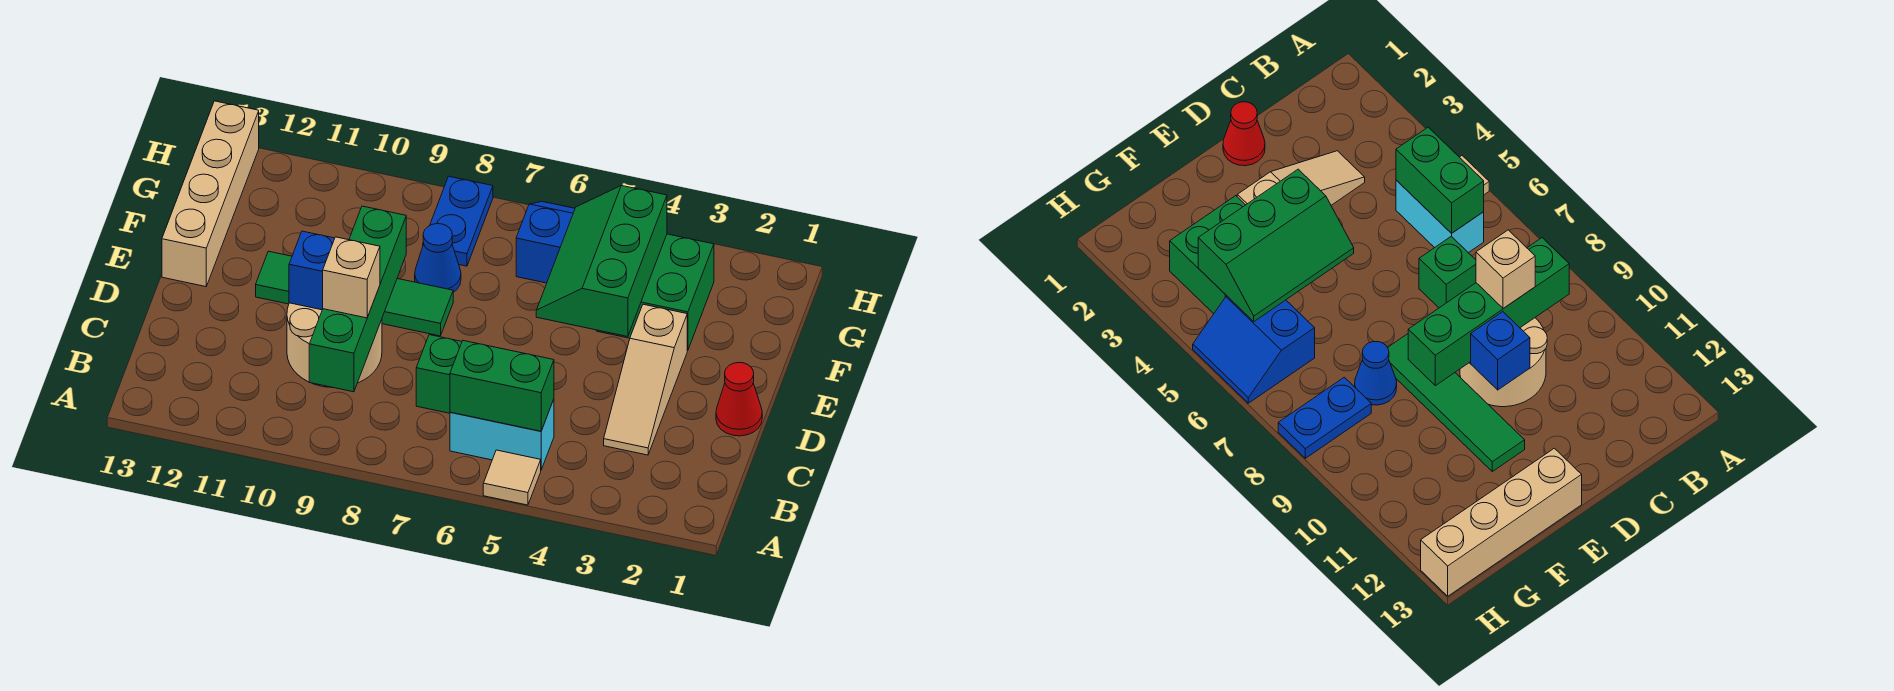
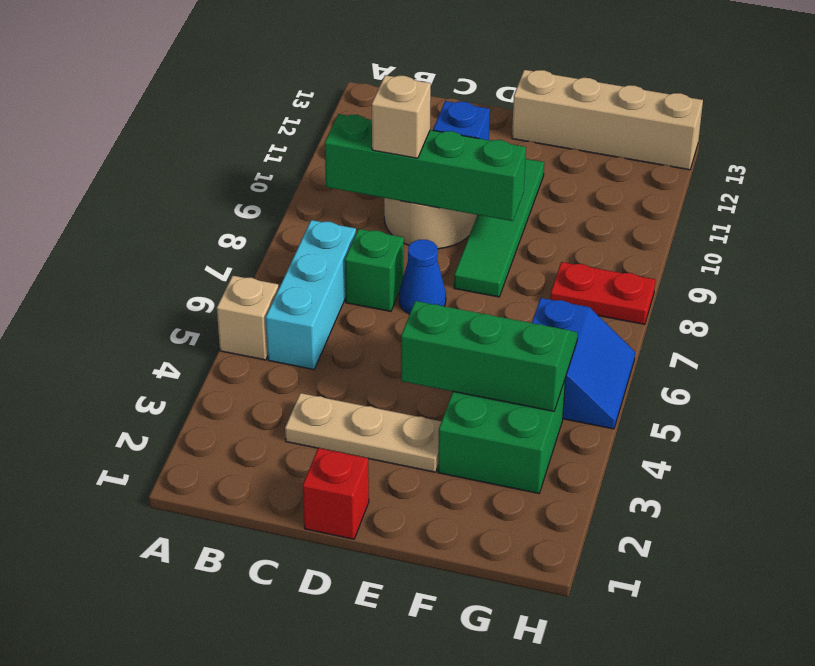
tan tile A5 level 1 -> tan brick A5 level 1
cyan brick B5:B6 level 1 -> cyan brick B5:B7 level 1
green brick B5:B6 level 2 -> none
tan slope C3:E3 level 1 top E -> tan plate C3:E3 level 1
red cone D1 level 1 -> red brick D1 level 1
blue cone F8 level 1 -> blue cone D7 level 1
blue plate G8:H8 level 1 -> red plate G8:H8 level 1

